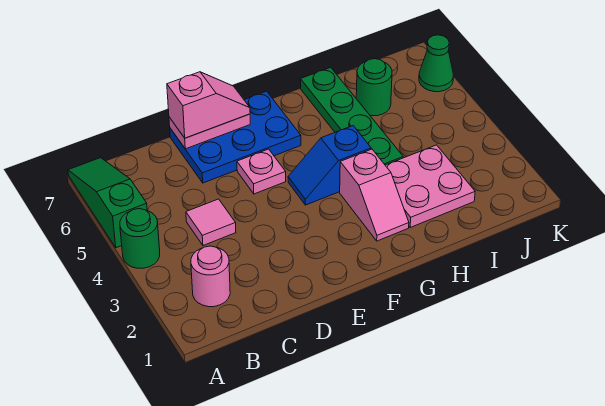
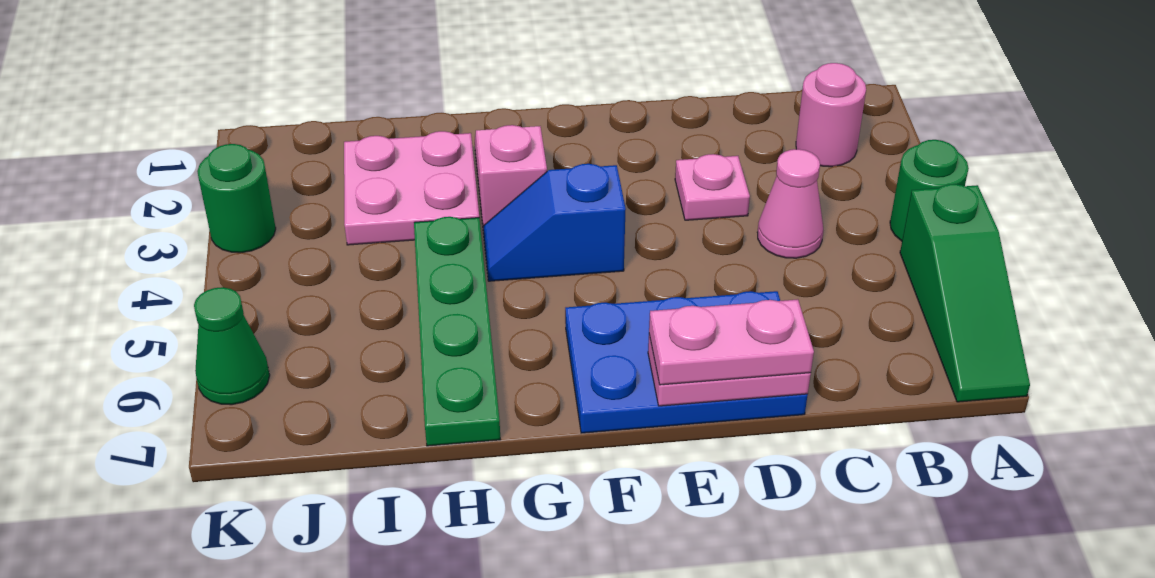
pink tile C4 level 1 -> pink cone C4 level 1
pink slope D7:E7 level 3 top D -> pink plate D7:E7 level 3
pink plate E5 level 1 -> pink plate D3 level 1
blue slope F4:G4 level 1 top G -> blue slope F4:G4 level 1 top F
green round brick I6 level 1 -> green round brick K3 level 1

